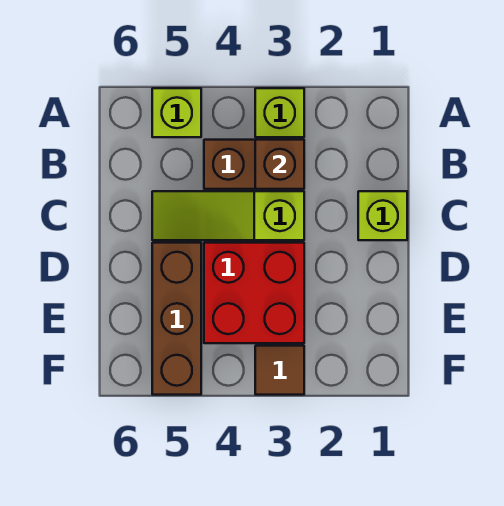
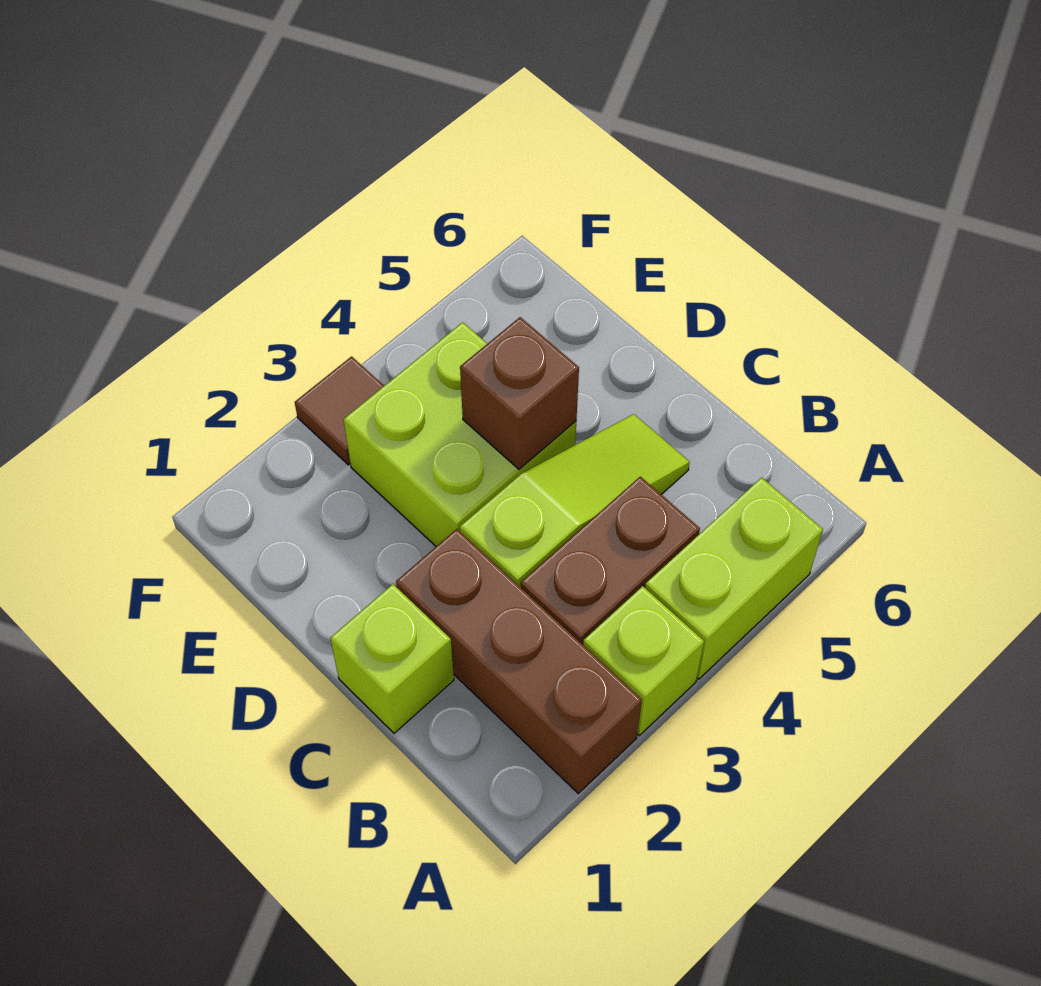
lime brick A5 level 1 -> lime brick A4:A5 level 1
brown brick B3 level 2 -> brown brick D4 level 2
red brick D3:E4 level 1 -> lime brick D3:E4 level 1
brown brick D5:F5 level 1 -> brown brick A2:C2 level 1

